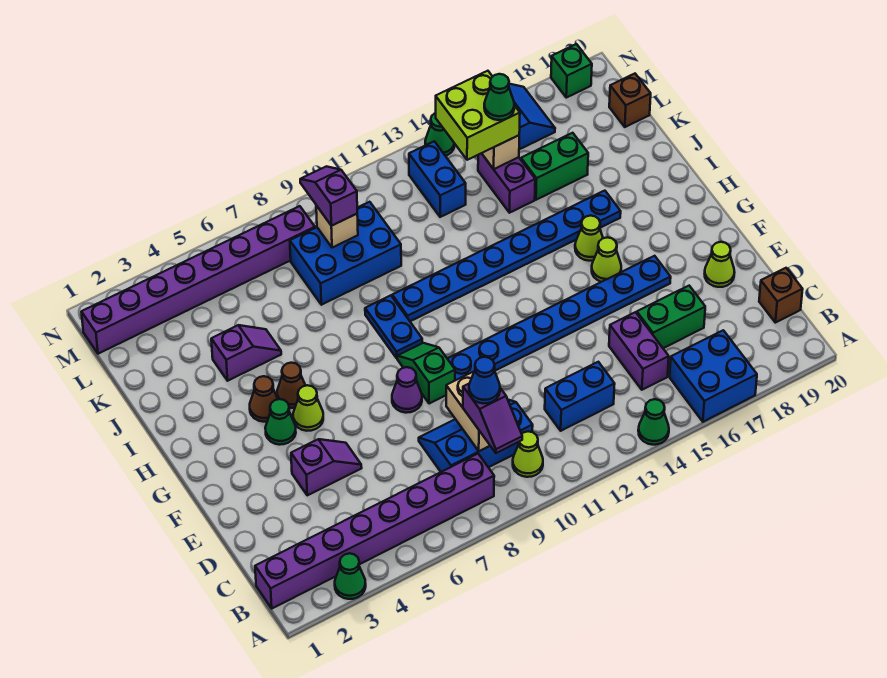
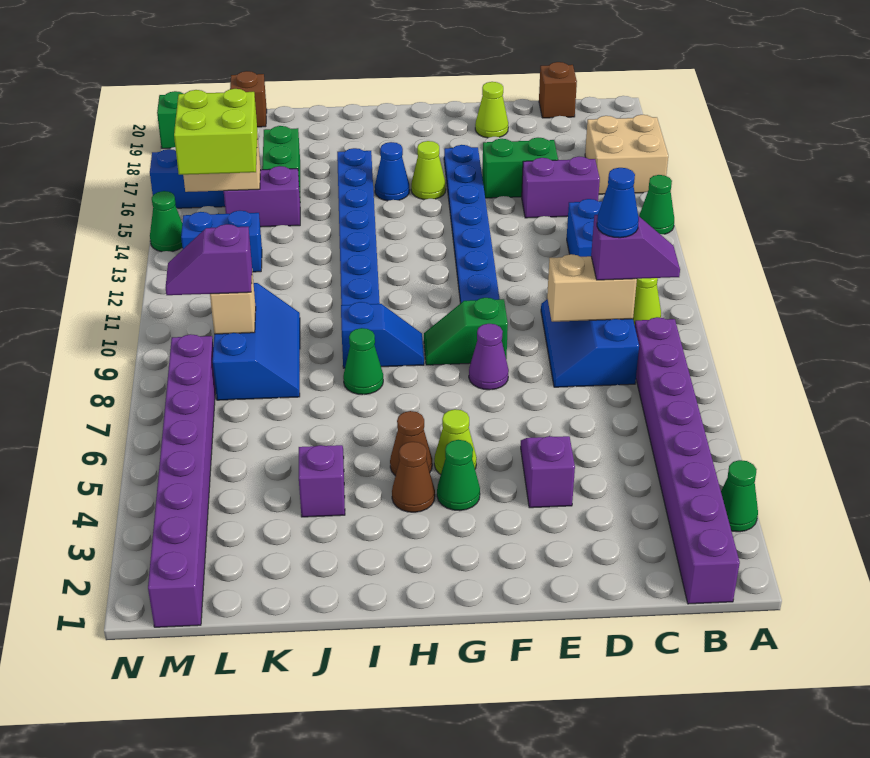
blue brick A16:B17 level 1 -> tan brick A16:B17 level 1
green brick D16:D17 level 1 -> green brick D16:E16 level 1
blue plate H9:I9 level 1 -> blue slope H9:I9 level 1 top I
lime cone H16 level 1 -> blue cone H16 level 1
blue brick K8:L10 level 1 -> blue slope K8:L10 level 1 top L
green cone L15 level 4 -> green cone I8 level 1

